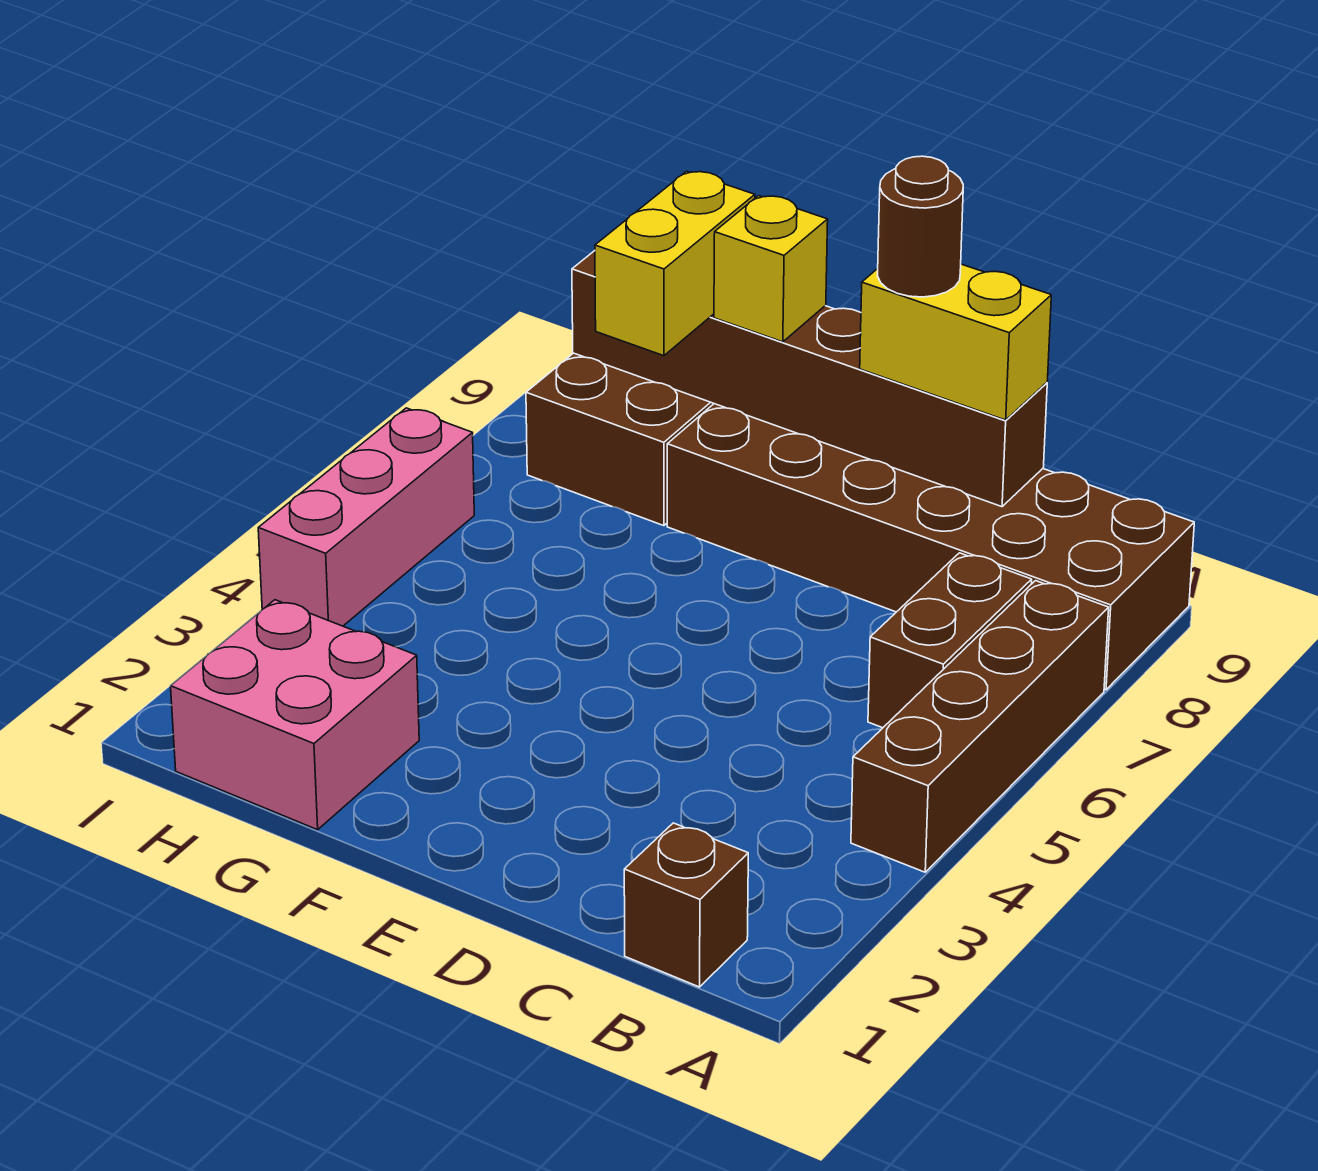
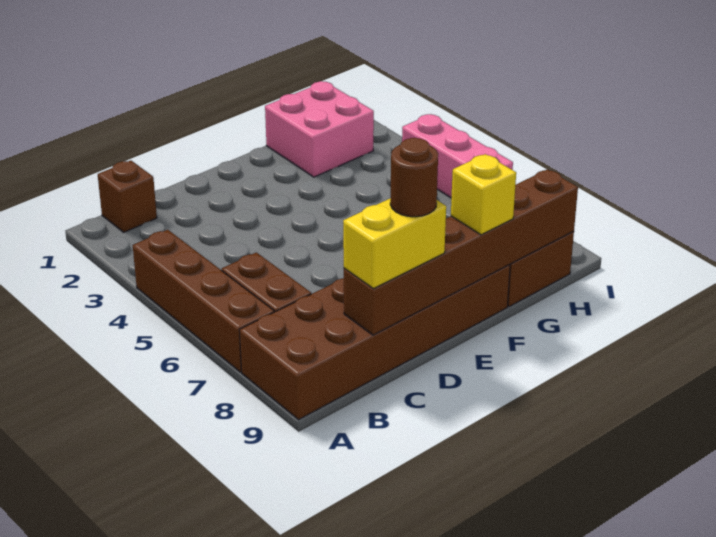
yellow brick G8:G9 level 3 -> none

